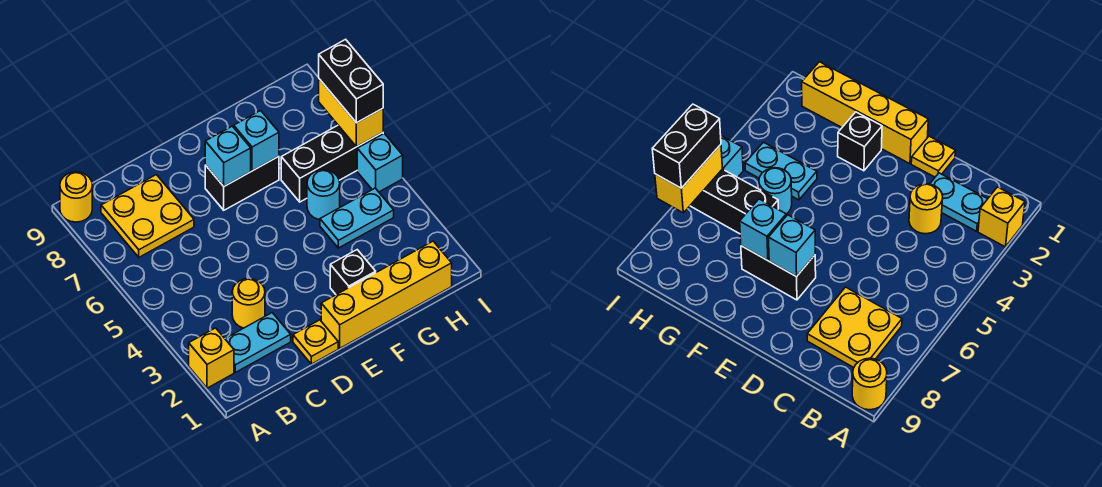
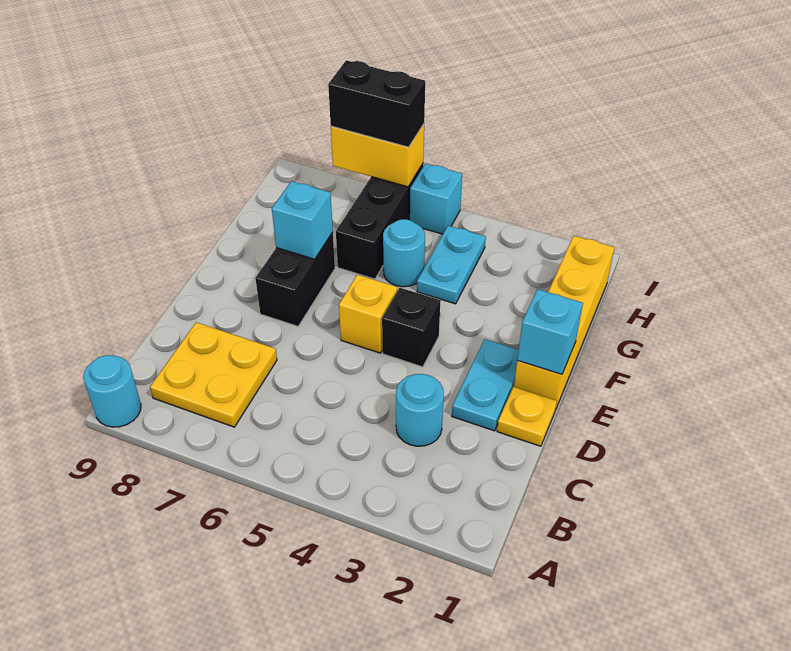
yellow brick A2 level 1 -> yellow brick E5 level 1
yellow round brick A9 level 1 -> cyan round brick A9 level 1
cyan plate B2:C2 level 1 -> cyan plate D2:E2 level 1
yellow round brick C3 level 1 -> cyan round brick C3 level 1
cyan brick E7 level 2 -> cyan brick E1 level 2
black brick F2 level 1 -> black brick E4 level 1

